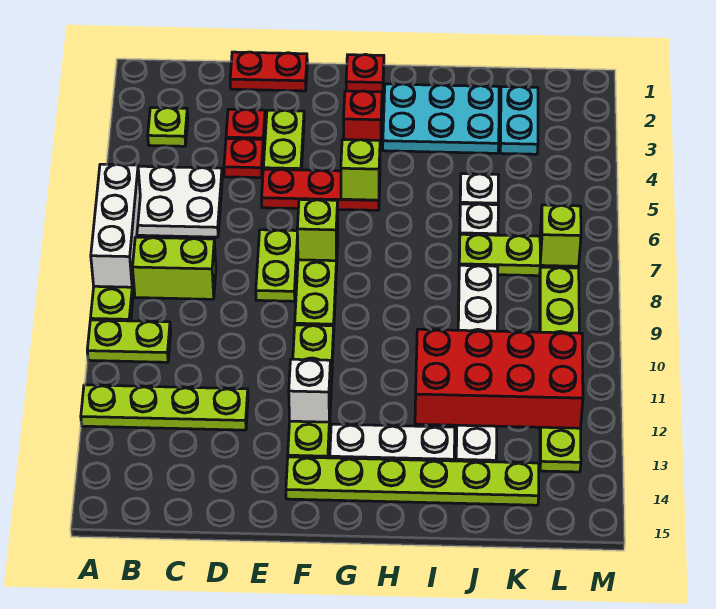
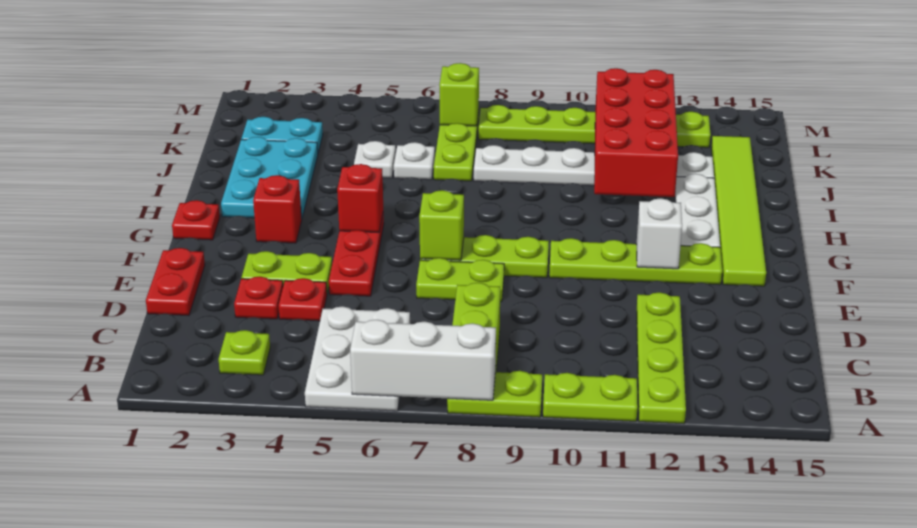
lime plate A10:B10 level 1 -> lime plate A10:A11 level 1
lime plate F14:K14 level 1 -> lime tile F14:K14 level 1
lime brick G5 level 2 -> red brick G5 level 2

